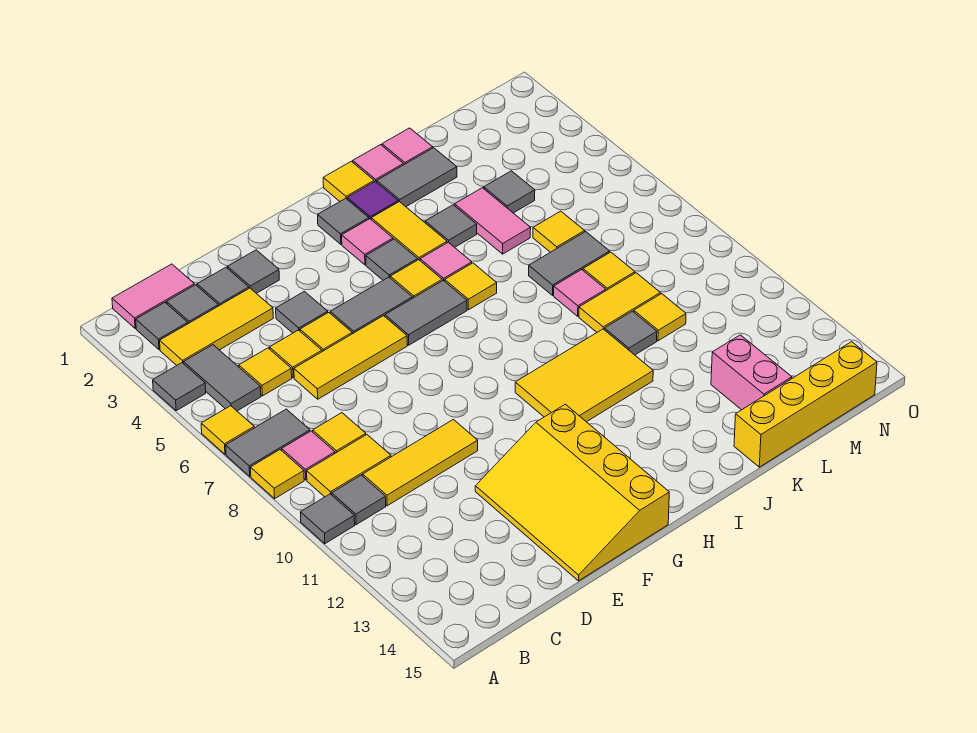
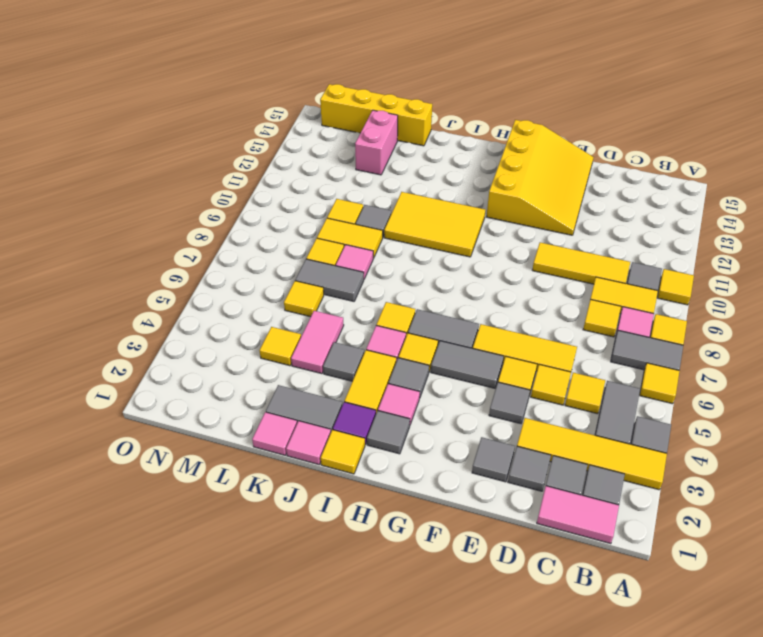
grey tile A10 level 1 -> yellow tile A10 level 1
yellow tile B3:D3 level 1 -> yellow tile A3:D3 level 1
grey tile L4 level 1 -> yellow tile L4 level 1

